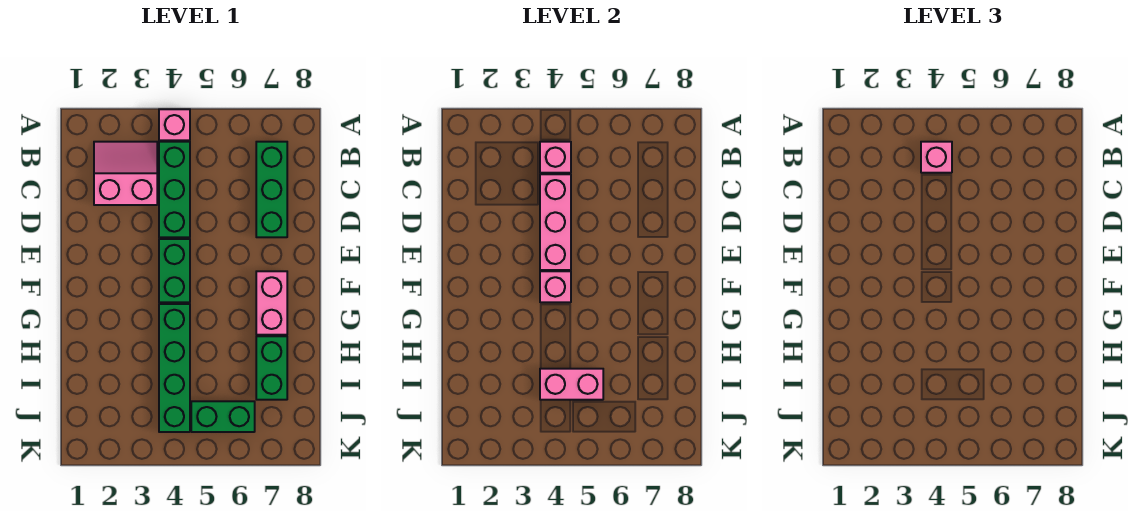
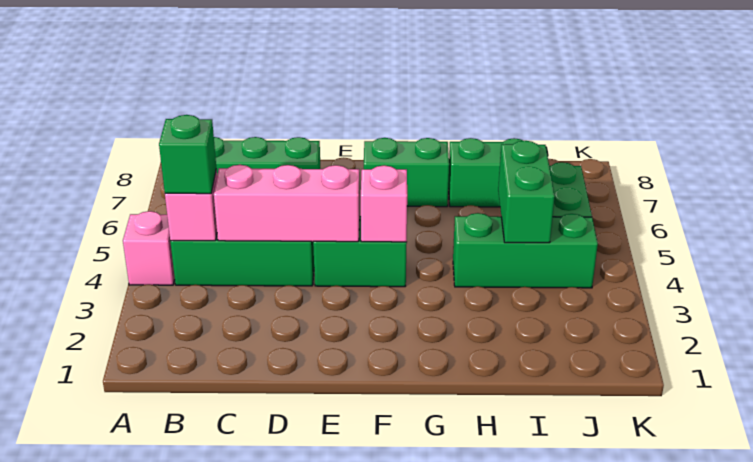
pink slope B2:C3 level 1 top C -> none
pink brick B4 level 3 -> green brick B4 level 3
pink brick F7:G7 level 1 -> green brick F7:G7 level 1
green brick G4:J4 level 1 -> green brick H4:J4 level 1
pink brick I4:I5 level 2 -> green brick I4:I5 level 2

